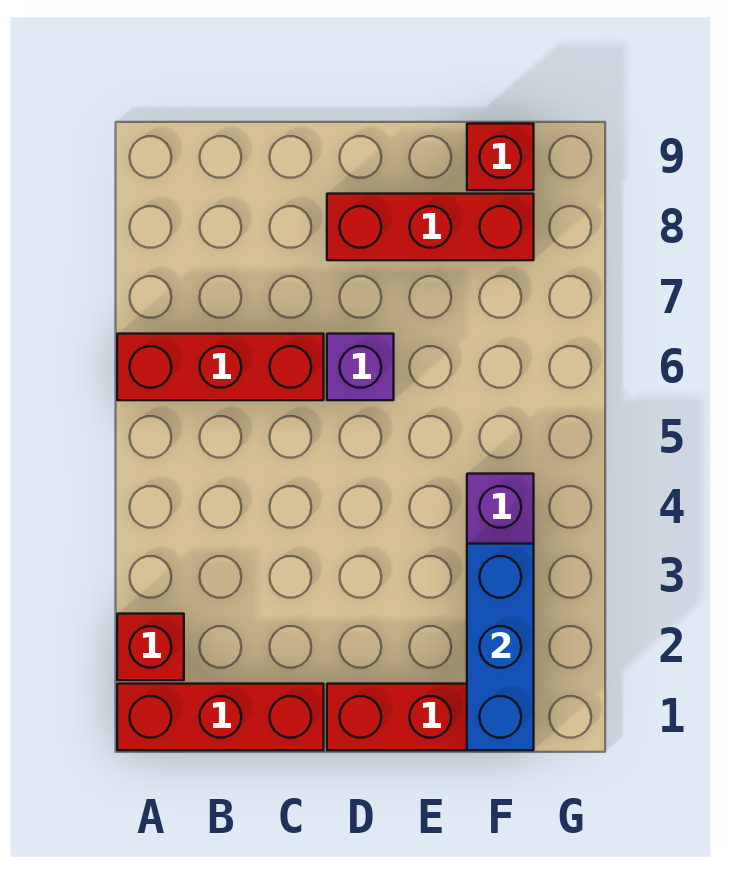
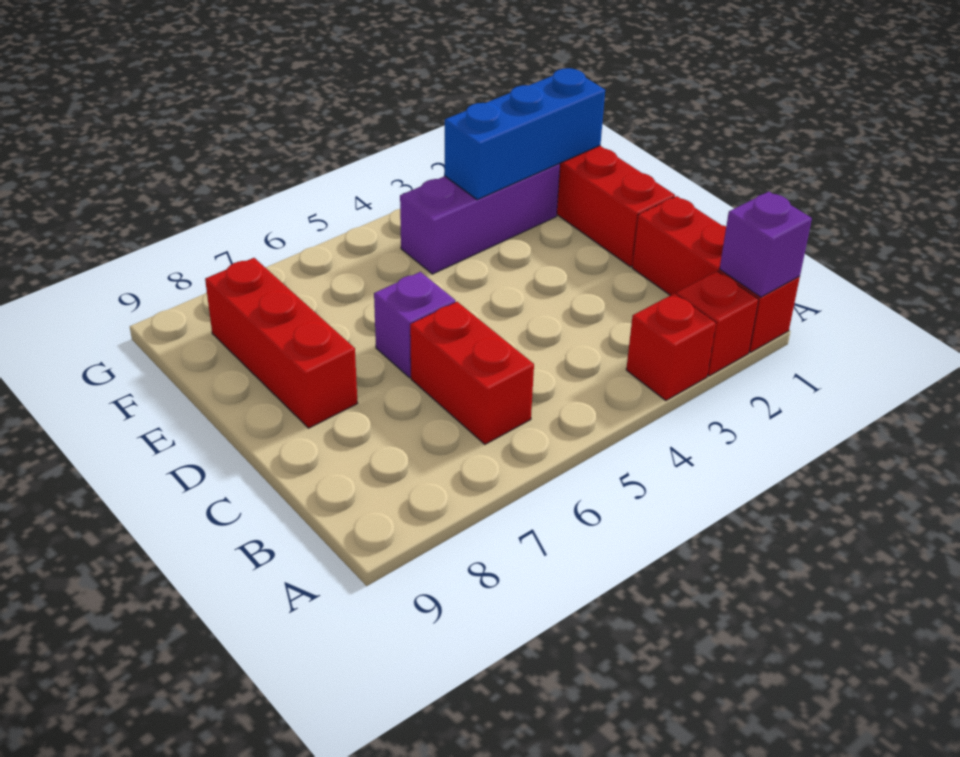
none -> purple brick A1 level 2
red brick A6:C6 level 1 -> red brick B6:C6 level 1
red brick F9 level 1 -> red brick A3 level 1

